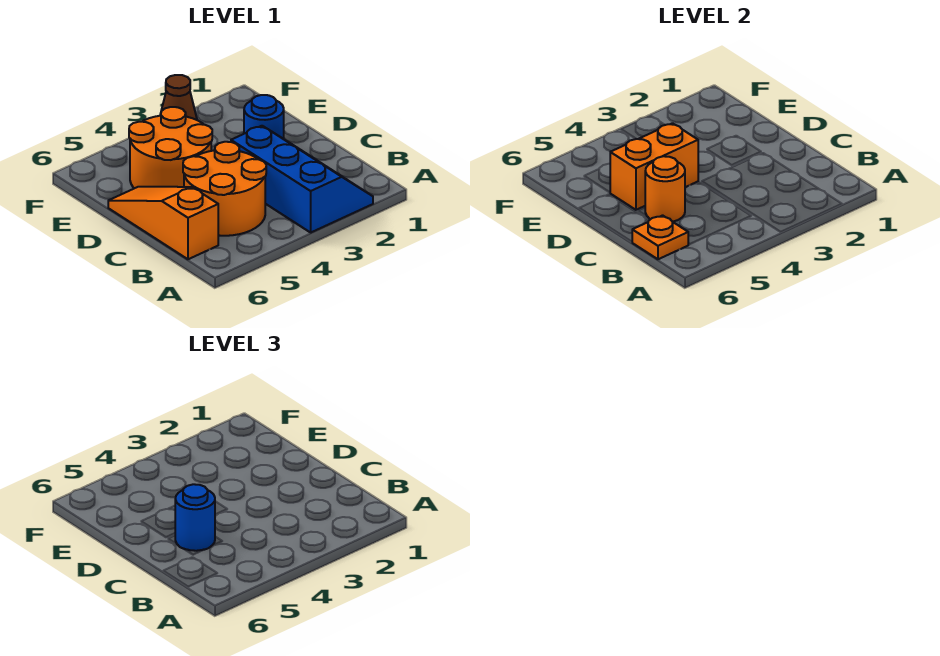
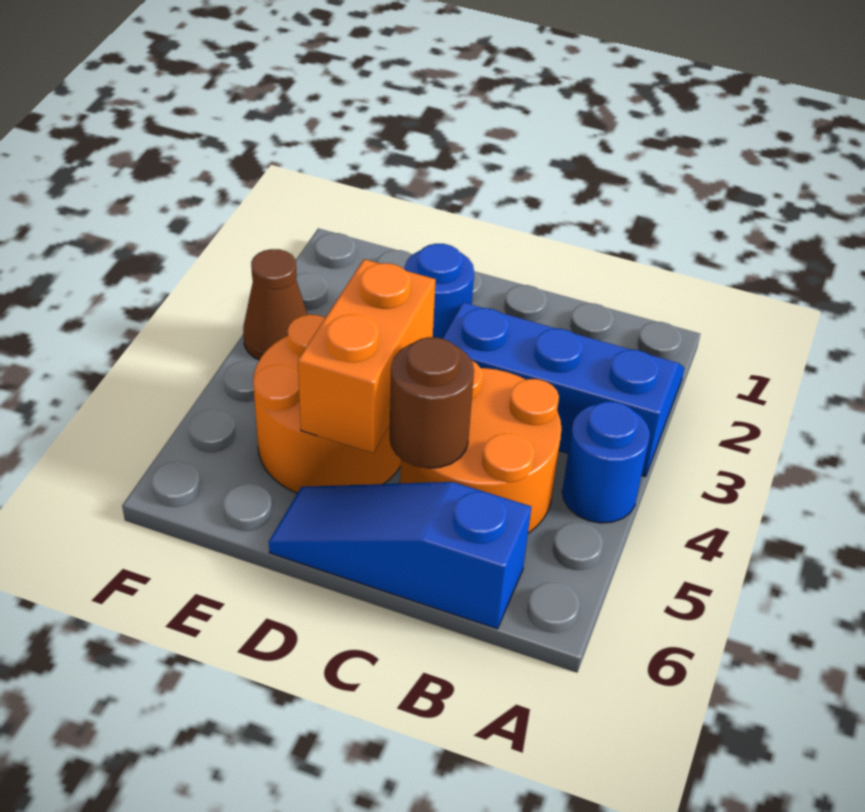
orange slope B6:D6 level 1 top B -> blue slope B6:D6 level 1 top B
orange plate B6 level 2 -> none
orange round brick C5 level 2 -> brown round brick C5 level 2
blue round brick C5 level 3 -> blue round brick A4 level 1

